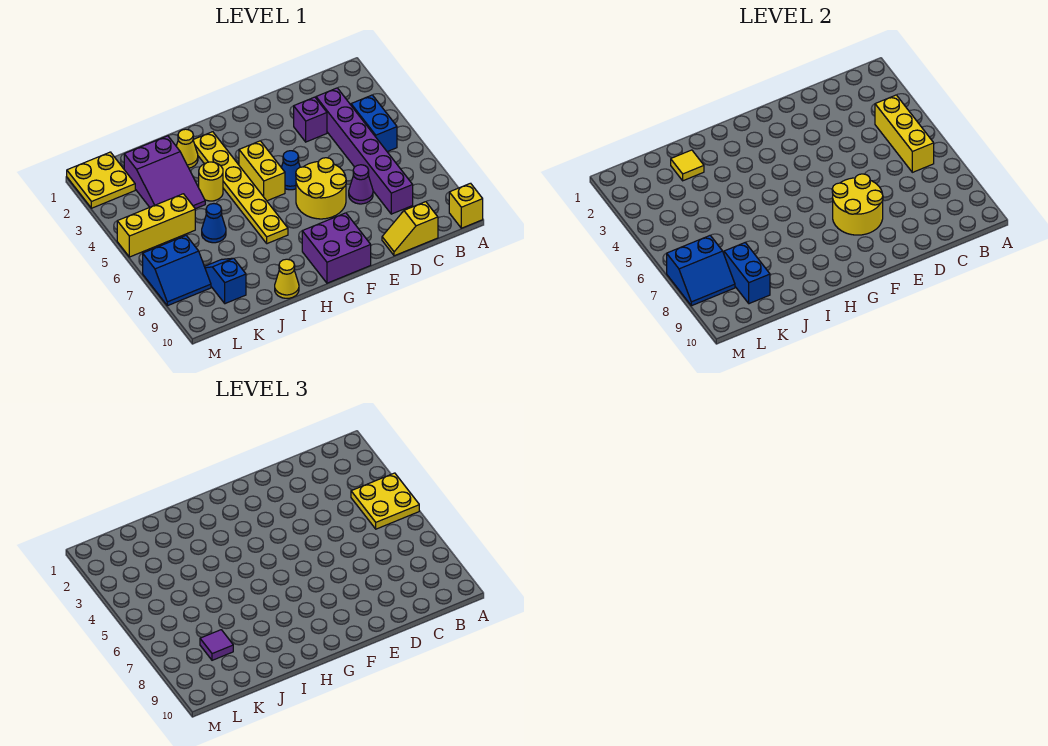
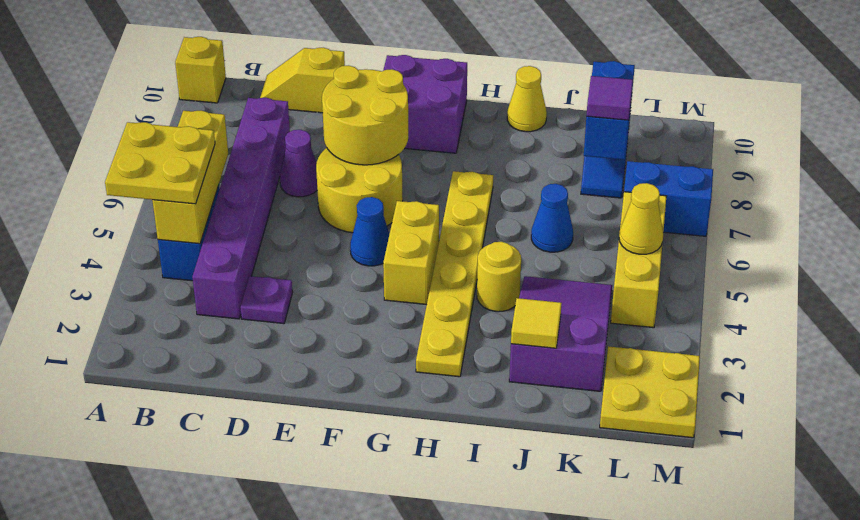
yellow slope C10:D10 level 1 top C -> yellow slope C10:D10 level 1 top D
purple brick D3 level 1 -> purple plate D3 level 1
yellow cone I2 level 1 -> yellow cone L5 level 2
yellow brick K5:M5 level 1 -> yellow brick L4:L6 level 1
blue slope L7:M8 level 2 top 7 -> none

